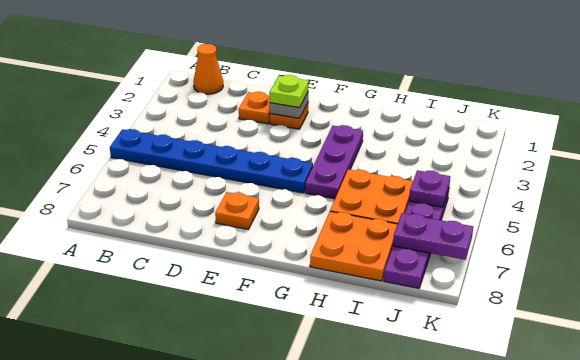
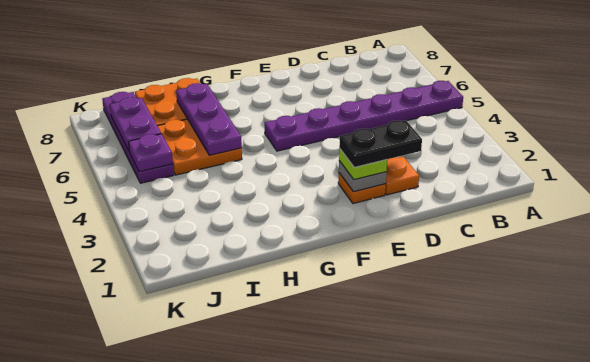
blue plate A5:F5 level 1 -> purple plate A5:F5 level 1
orange cone B1 level 1 -> none
none -> black plate D2:E2 level 4
orange plate E7 level 1 -> none
purple plate G3:G5 level 1 -> purple plate H5:H7 level 2
purple plate J7:K7 level 2 -> purple plate J6:J7 level 2

